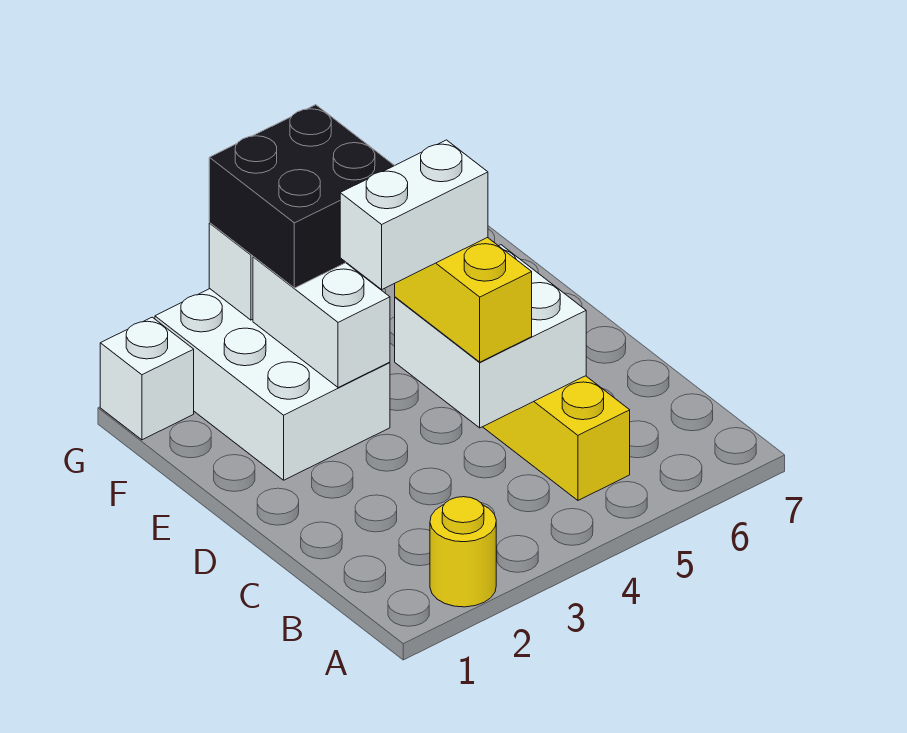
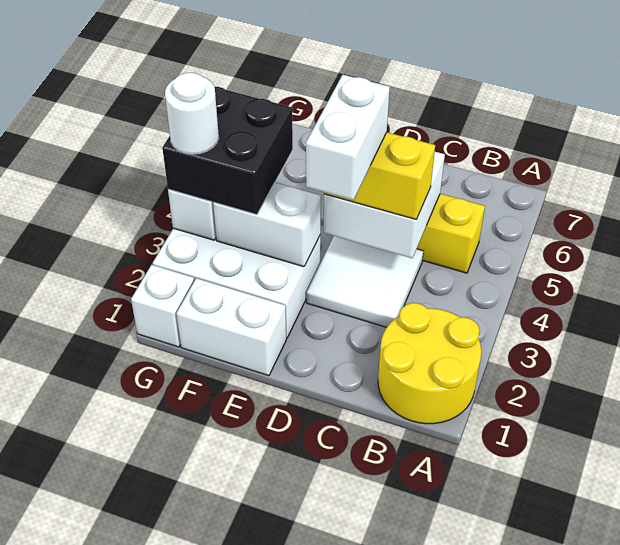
yellow round brick A2 level 1 -> yellow round brick A1:B2 level 1
none -> white tile C3:D4 level 1
none -> white brick E1:F1 level 1
none -> white round brick G3 level 4

